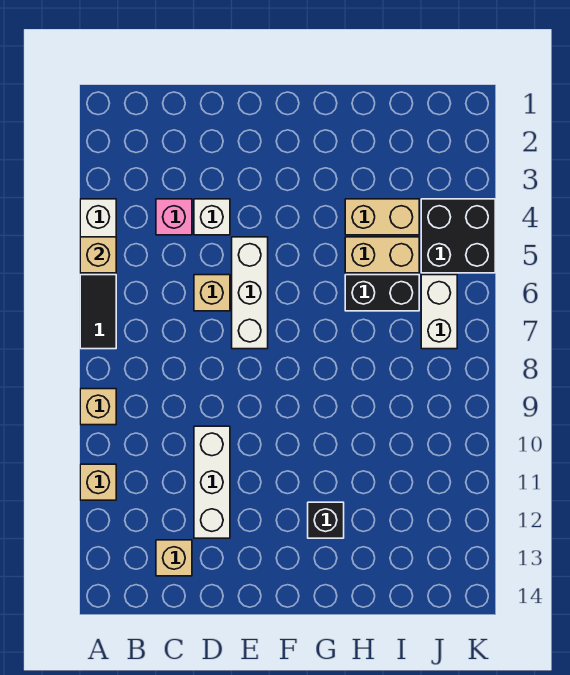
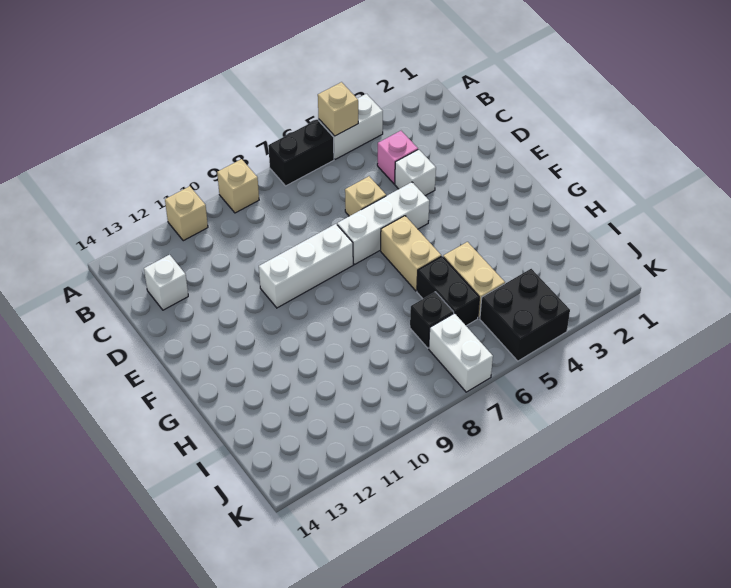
black tile A6:A7 level 1 -> black brick A6:A7 level 1
tan brick C13 level 1 -> white brick C13 level 1
white brick D10:D12 level 1 -> white brick E8:E10 level 1
black brick G12 level 1 -> black brick I7 level 1
tan brick H4:I4 level 1 -> tan brick F6:G6 level 1
white brick J6:J7 level 1 -> white brick J7:K7 level 1

